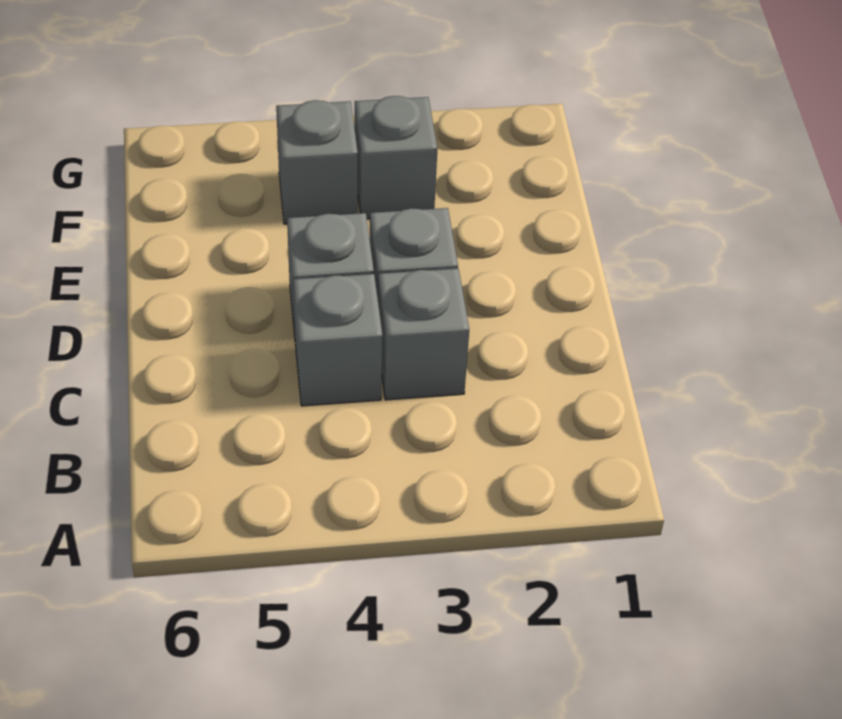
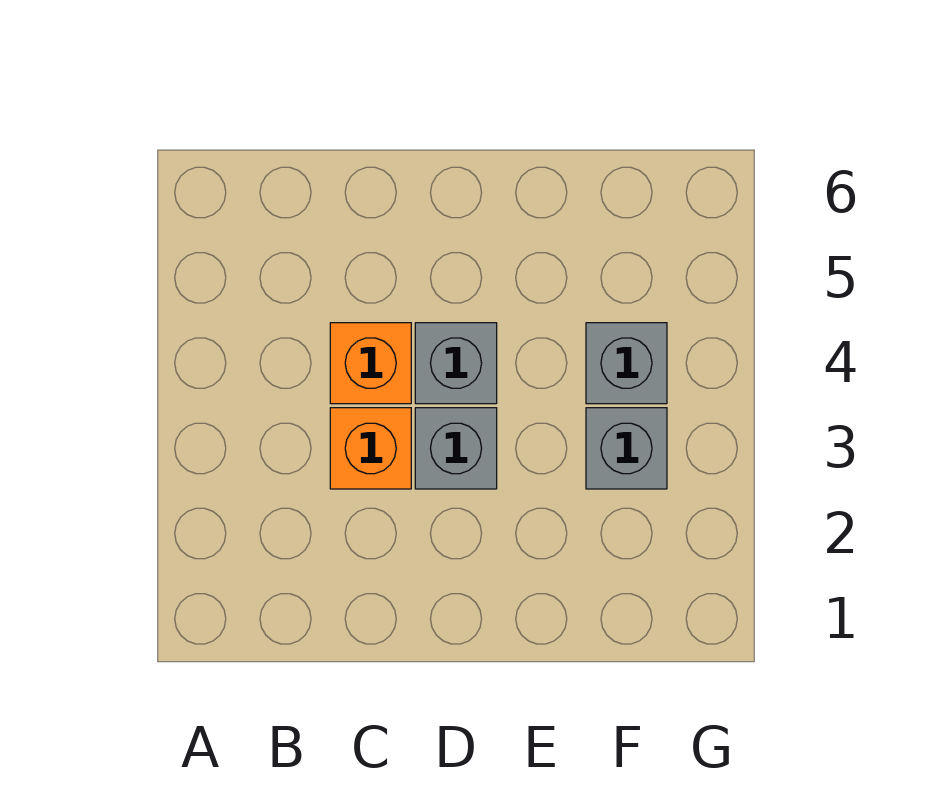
grey brick C3 level 1 -> orange brick C3 level 1
grey brick C4 level 1 -> orange brick C4 level 1

